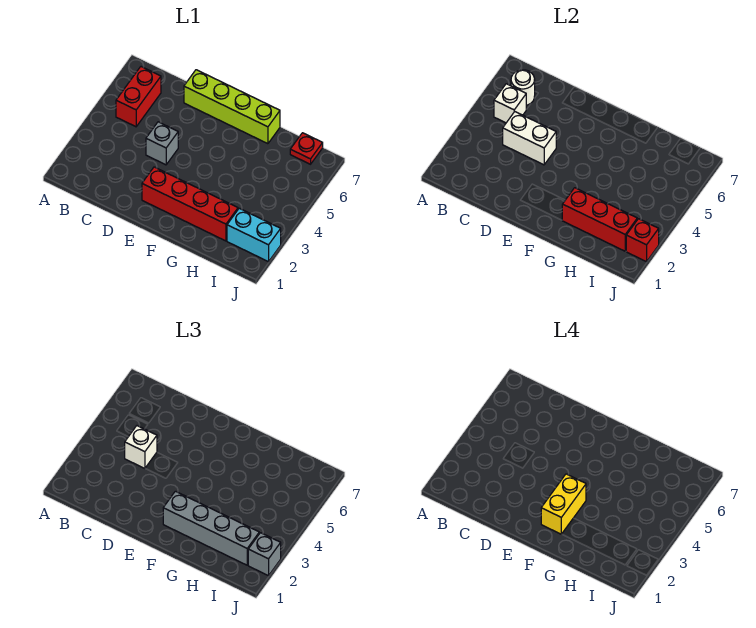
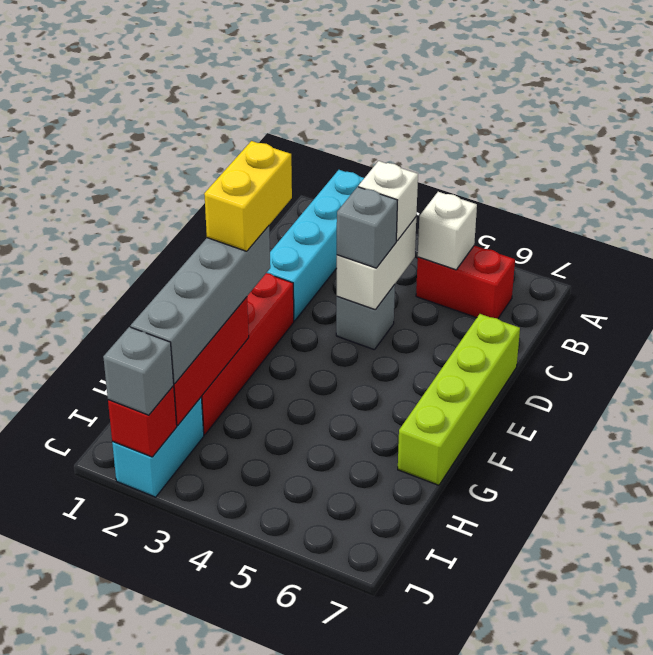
none -> cyan brick A2:D2 level 1
white round brick B6 level 2 -> none
none -> grey brick D4 level 3
yellow brick F2:F3 level 4 -> yellow brick E2:F2 level 4
red plate I7 level 1 -> none

